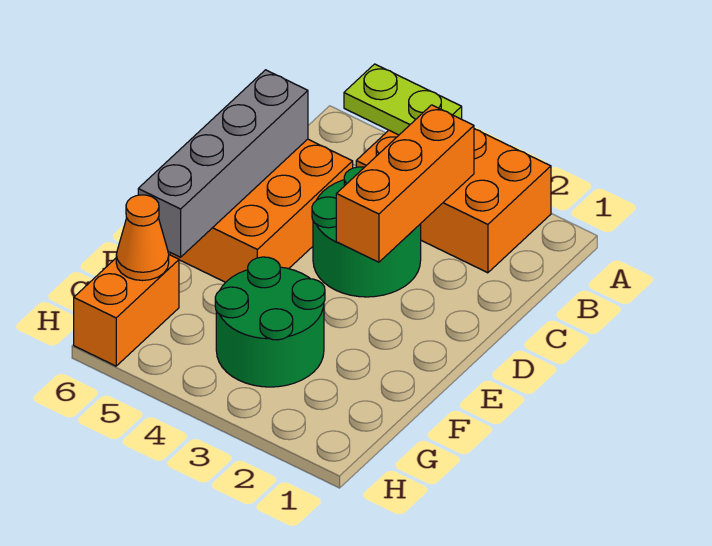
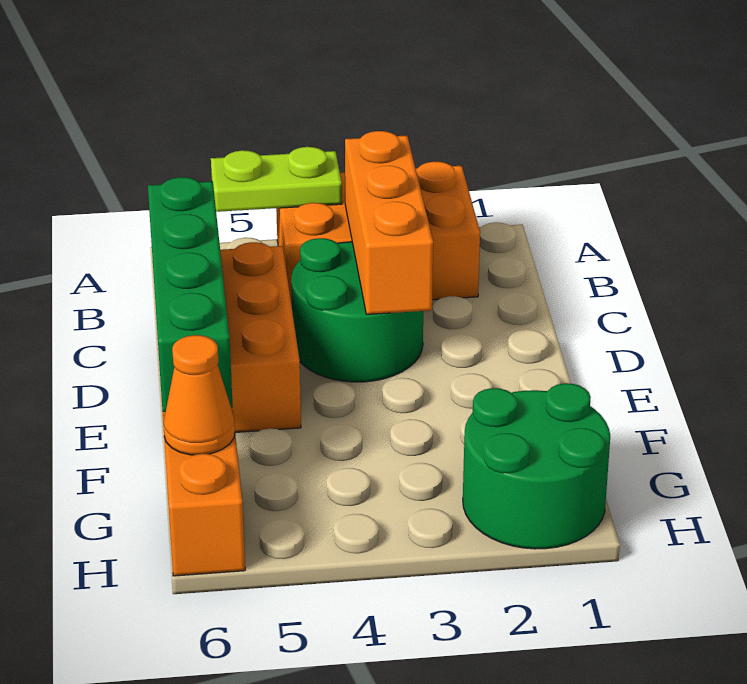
grey brick C6:F6 level 2 -> green brick C6:F6 level 2
green round brick F3:G4 level 1 -> green round brick G1:H2 level 1

